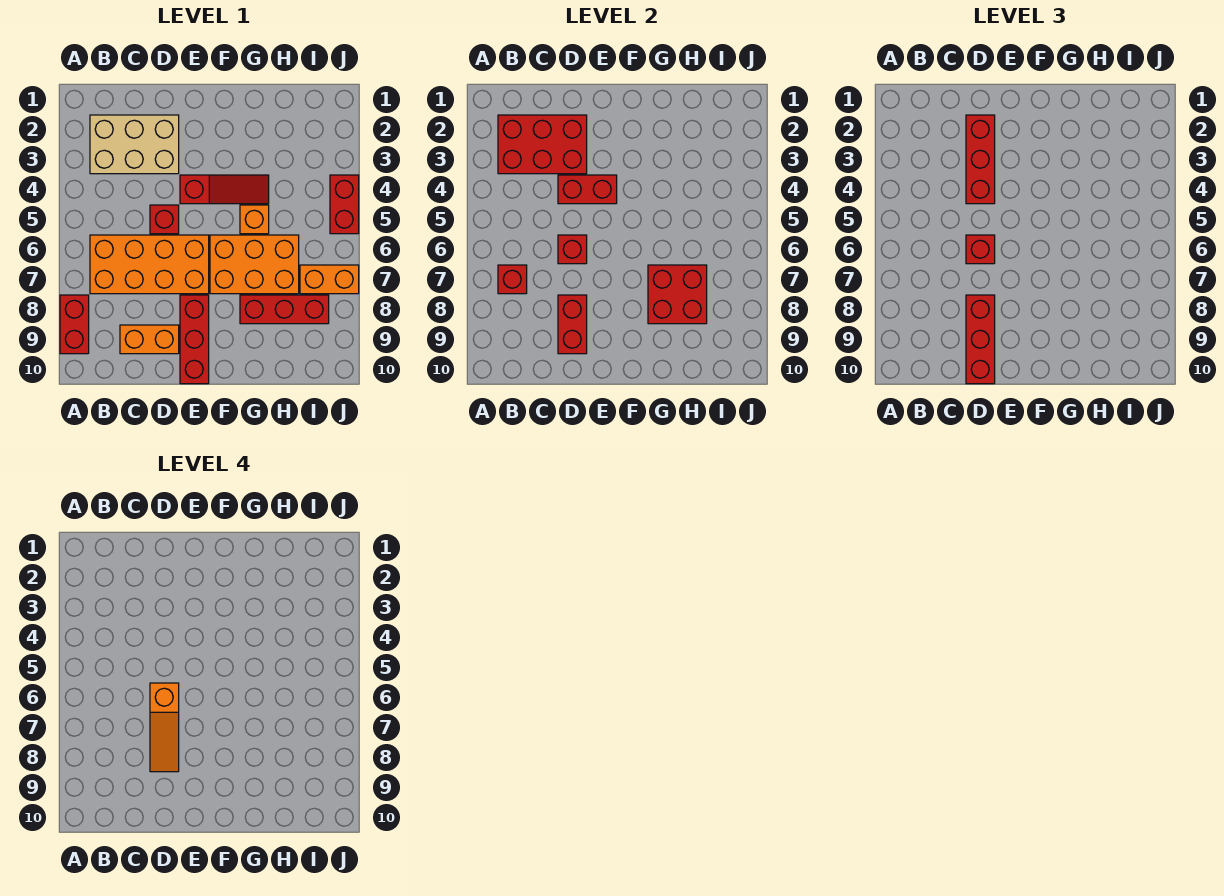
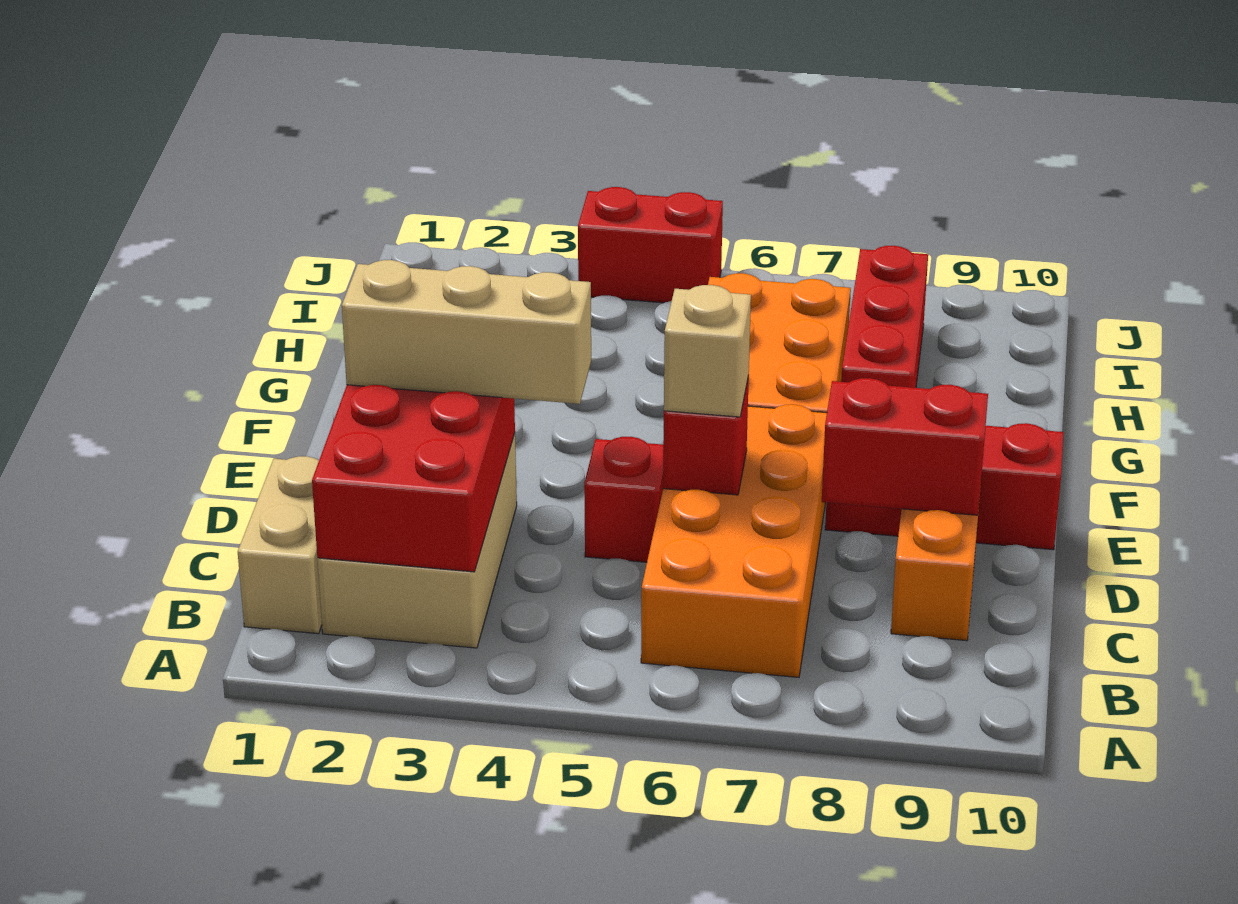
red brick A8:A9 level 1 -> none
none -> tan brick B1:C1 level 1
red brick B7 level 2 -> none
red brick D2:D4 level 3 -> tan brick D2:D4 level 3
red brick D4:E4 level 2 -> none
red brick D6 level 3 -> tan brick D6 level 3
orange slope D6:D8 level 4 top 6 -> none
red brick D8:D10 level 3 -> none
red slope E4:G4 level 1 top E -> none
orange brick G5 level 1 -> none
red brick G7:H8 level 2 -> none
orange brick I7:J7 level 1 -> none

